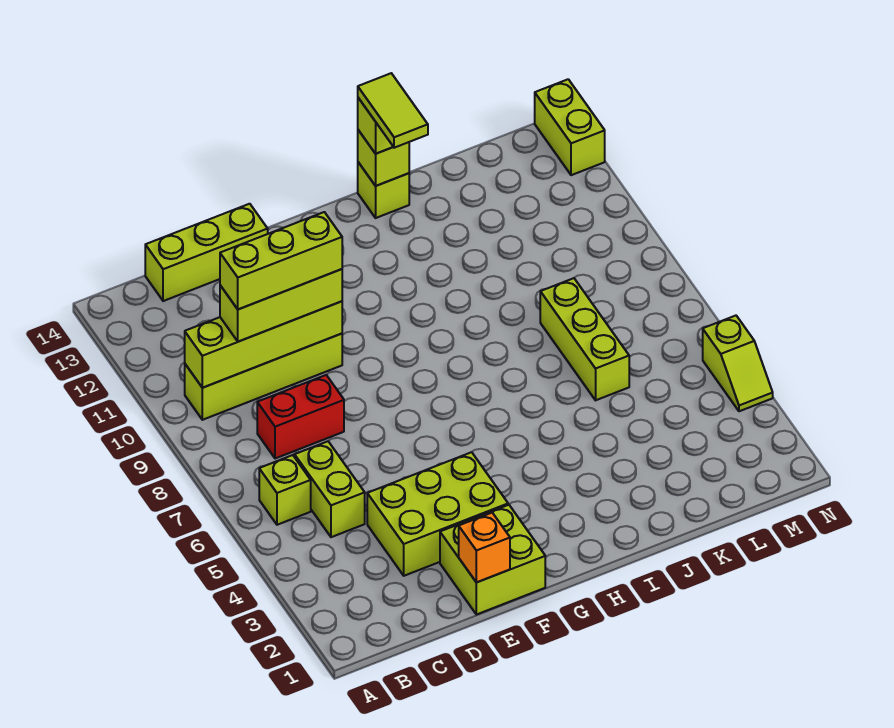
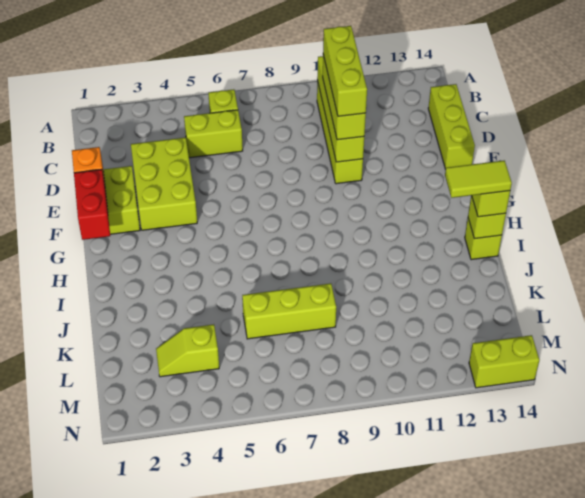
red brick C8:D8 level 1 -> red brick F1:G1 level 2
lime slope N4:N5 level 1 top 5 -> lime slope L3:L4 level 1 top 4

